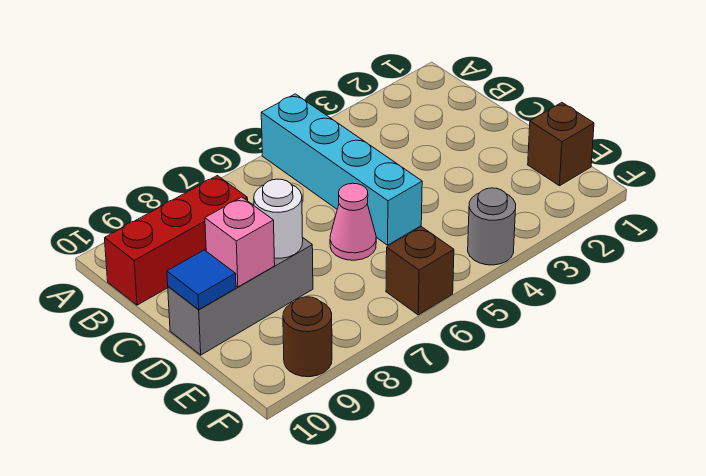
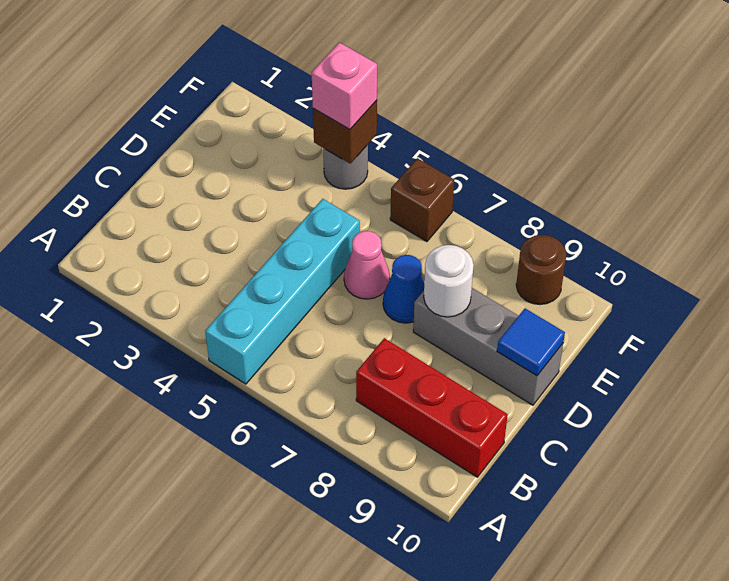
none -> blue cone D7 level 1
pink brick D9 level 2 -> pink brick F4 level 3
brown brick E1 level 1 -> brown brick F4 level 2

